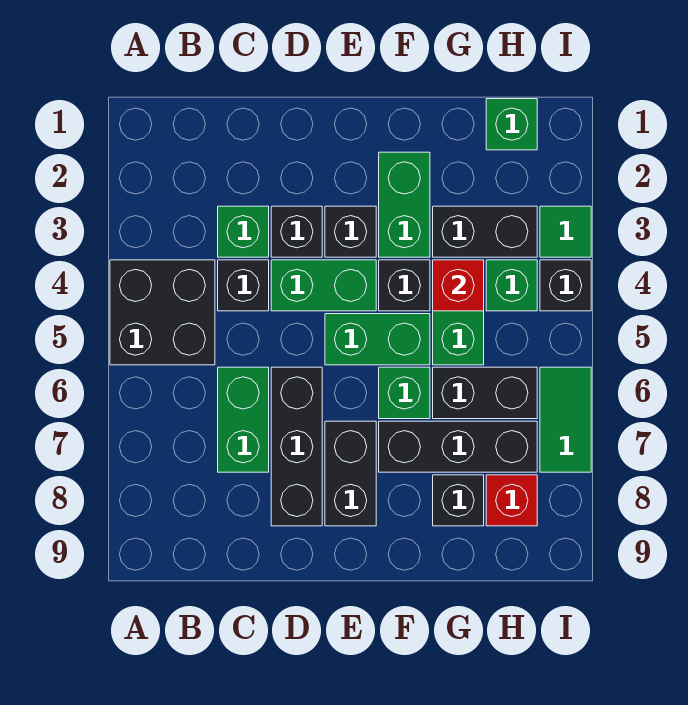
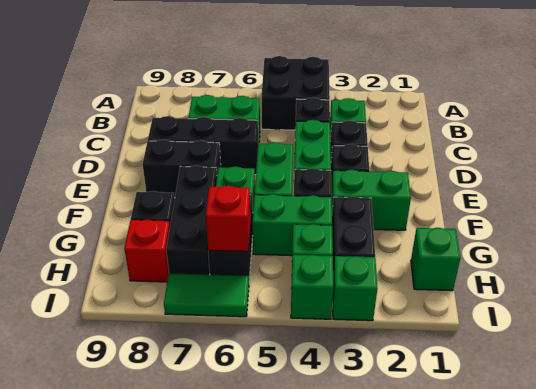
red brick G4 level 2 -> red brick H6 level 2
green tile I3 level 1 -> green brick I3 level 1
black brick I4 level 1 -> green brick I4 level 1

